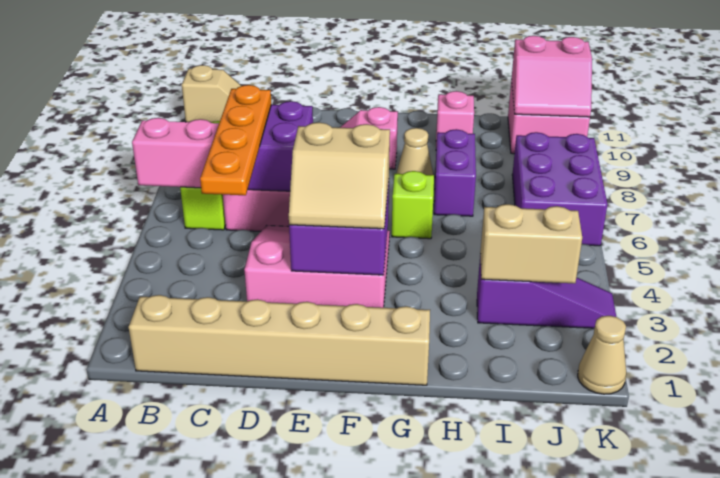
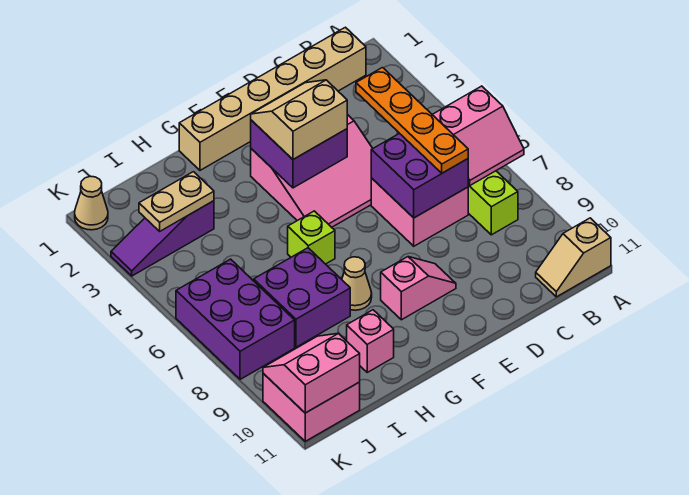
purple brick H7:H8 level 1 -> purple brick H7:I8 level 1
tan brick I3:J3 level 2 -> tan plate I3:J3 level 2

